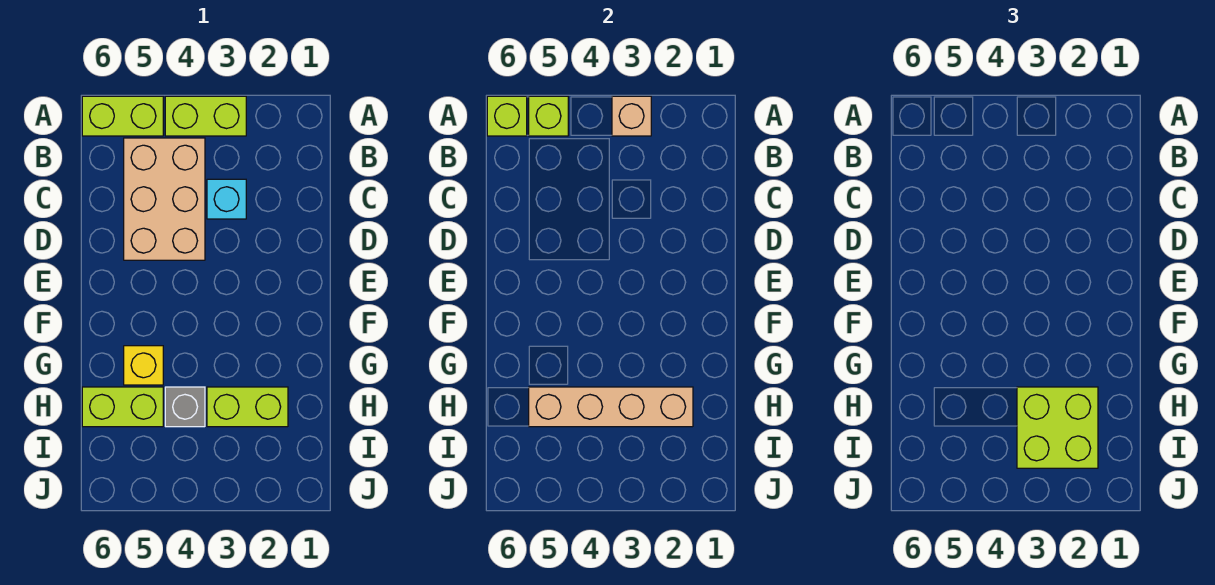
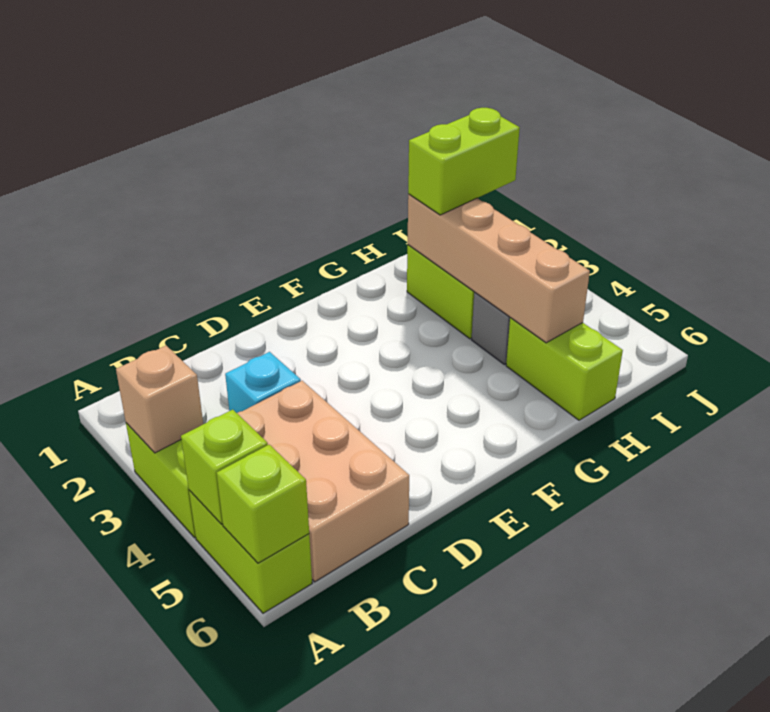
tan brick B4:D5 level 1 -> tan brick B4:C6 level 1
yellow brick G5 level 1 -> none
lime brick H2:I3 level 3 -> lime brick H2:I2 level 3

